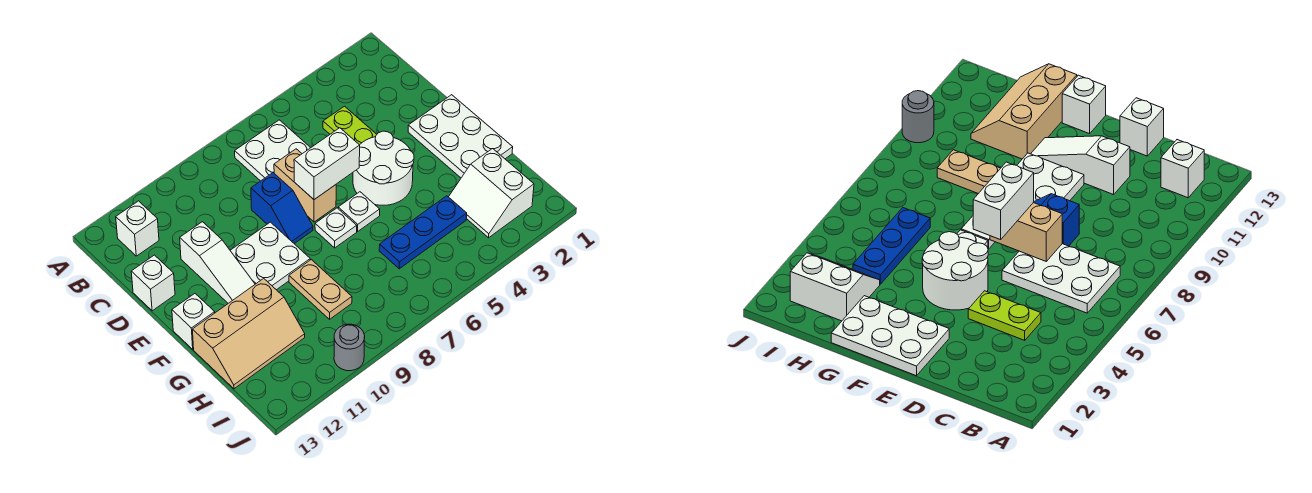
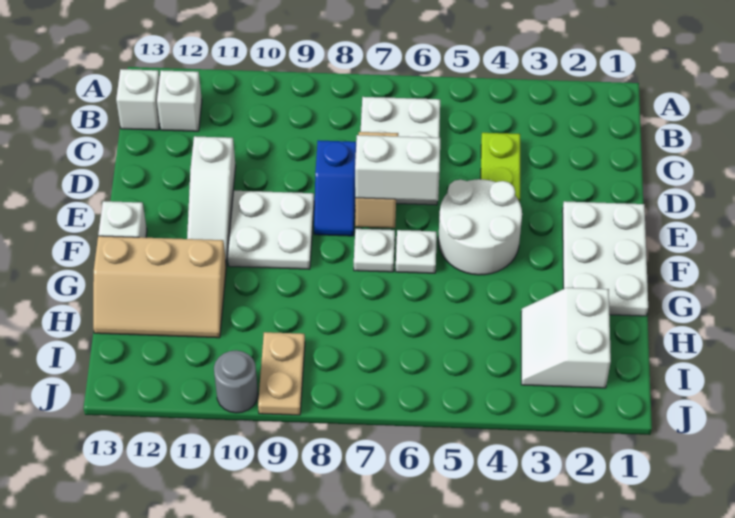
white brick D13 level 1 -> white brick B13 level 1
tan plate G9:H9 level 1 -> tan plate I9:J9 level 1
blue plate H4:H6 level 1 -> none

